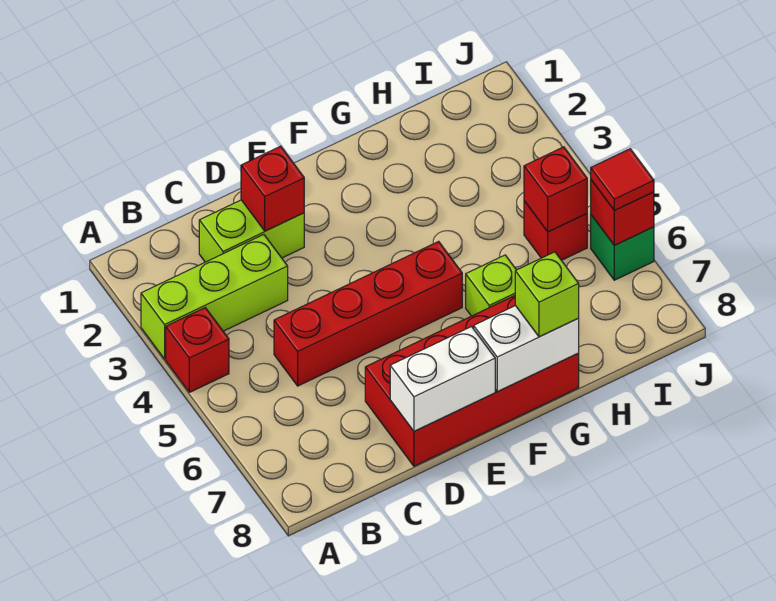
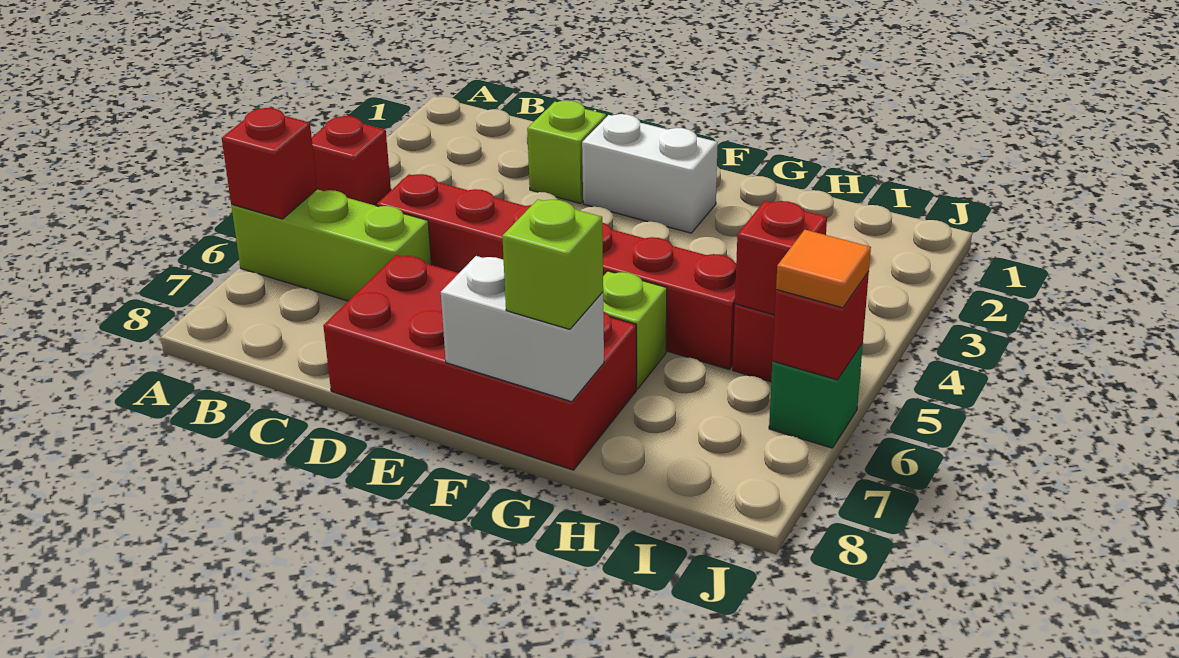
lime brick A3:C3 level 1 -> lime brick A6:C6 level 1
lime brick C2:D2 level 1 -> lime brick D2 level 1
red brick C5:F5 level 1 -> red brick C5:H5 level 1
red brick D2 level 2 -> red brick A6 level 2
white brick D8:E8 level 2 -> white brick E2:F2 level 1
red tile J6 level 3 -> orange tile J6 level 3

